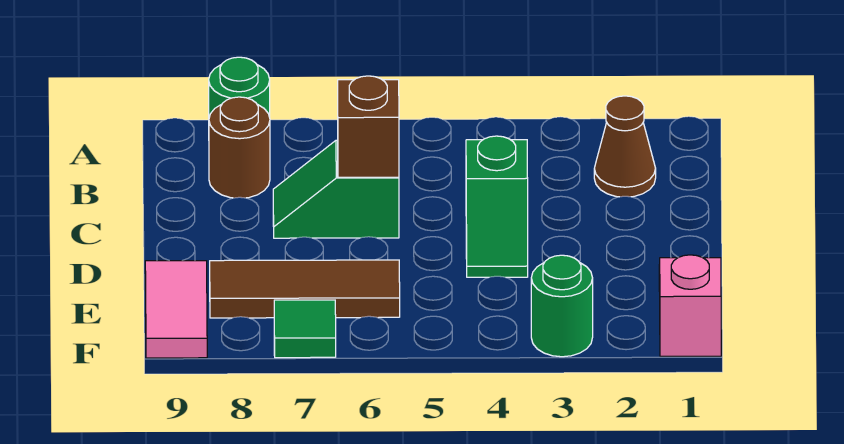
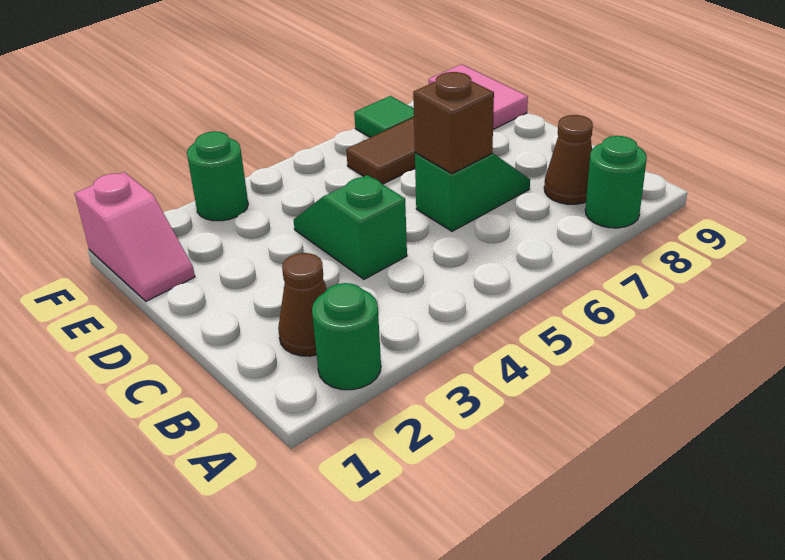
none -> green round brick A2 level 1
brown round brick B8 level 1 -> brown cone B8 level 1

